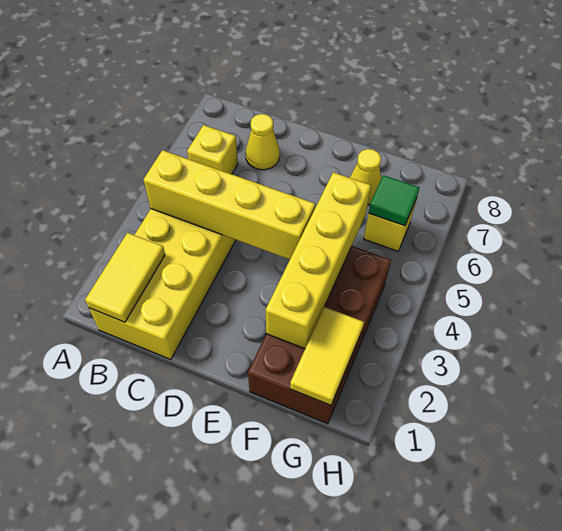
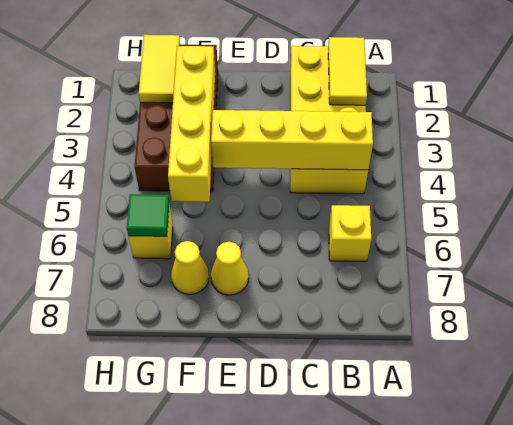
yellow cone C7 level 1 -> yellow cone E7 level 1

